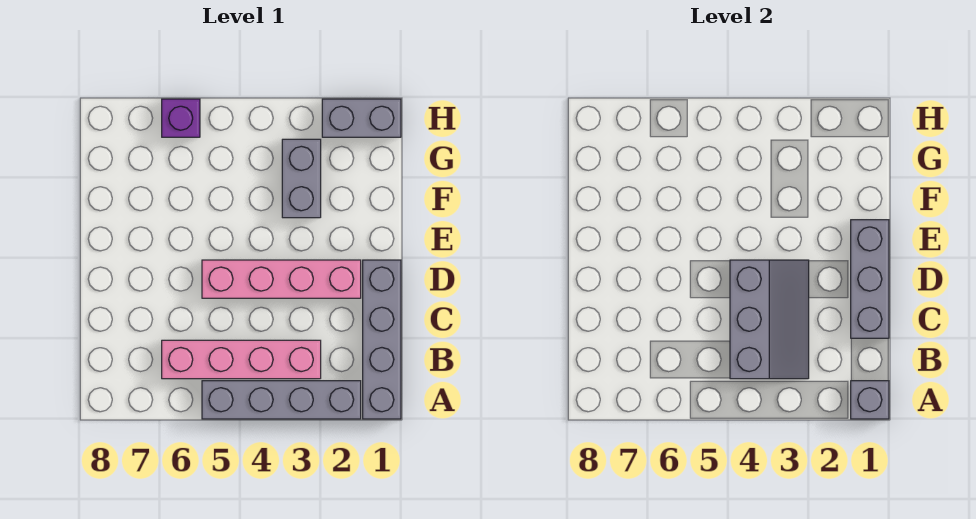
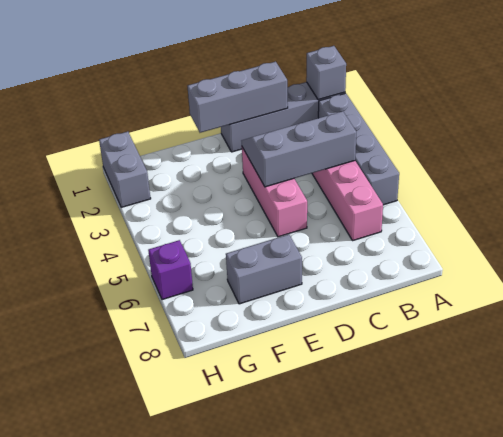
pink brick D2:D5 level 1 -> pink brick D3:D5 level 1
grey brick F3:G3 level 1 -> grey brick E7:F7 level 1

